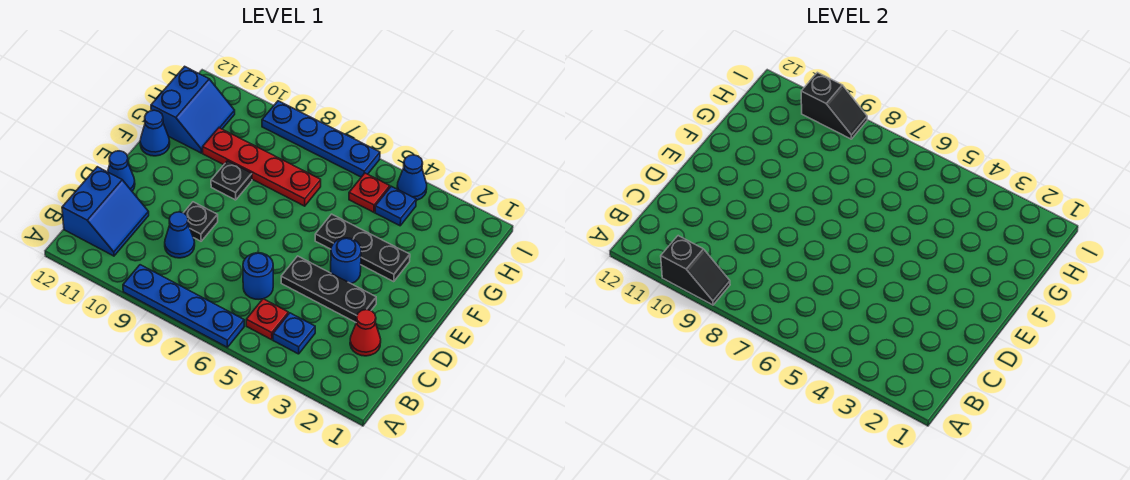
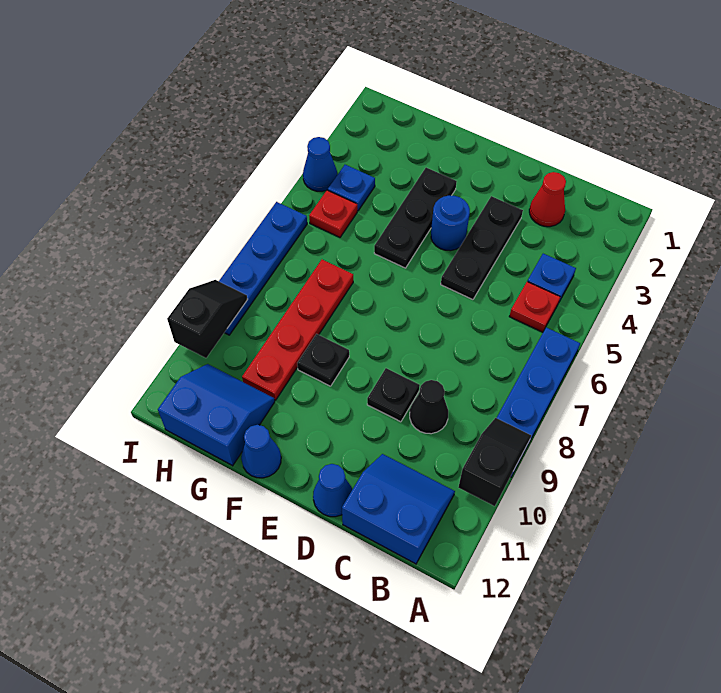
blue round brick C6 level 1 -> none
blue cone C9 level 1 -> black cone C9 level 1

